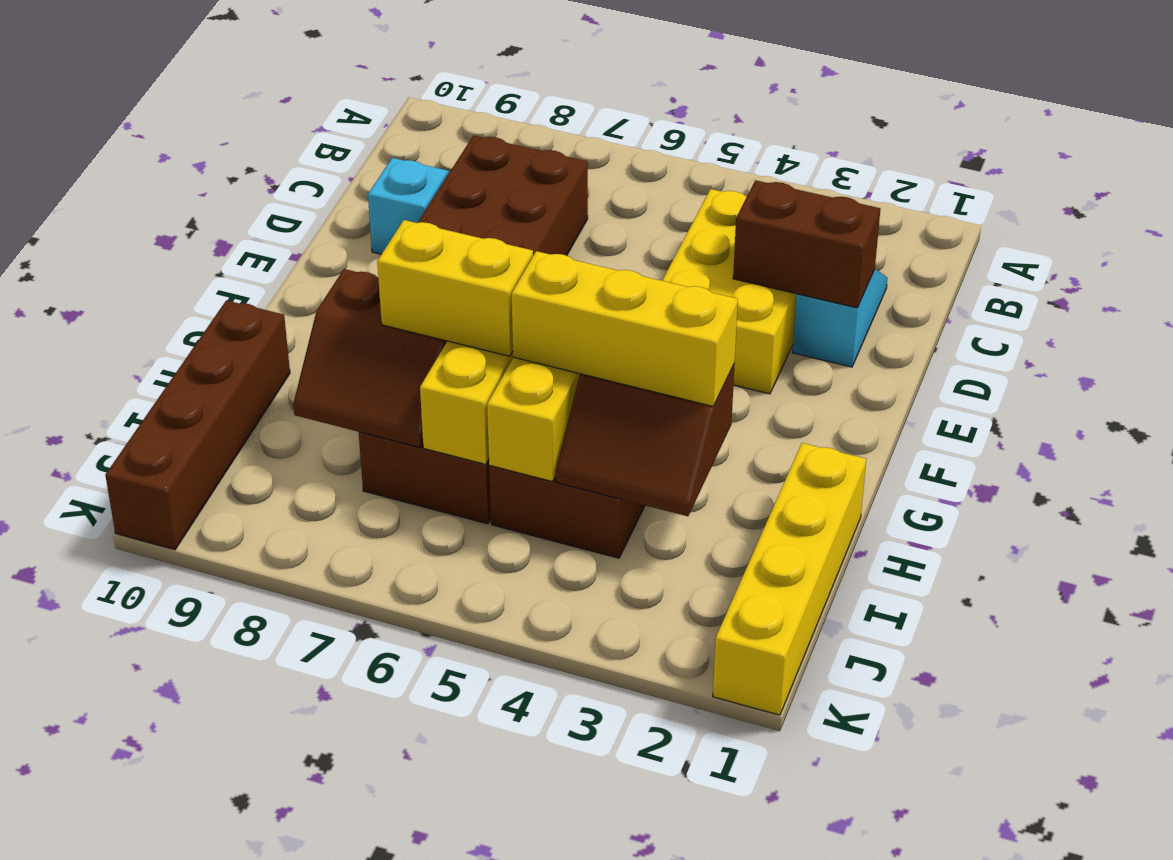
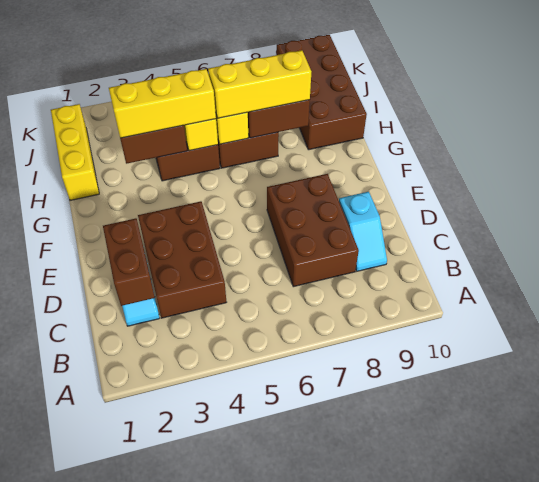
yellow brick C3:E4 level 1 -> brown brick C3:E4 level 1
brown brick D2:D3 level 2 -> brown brick C2:D2 level 2
yellow brick H1:K1 level 1 -> yellow brick H1:J1 level 1
yellow brick H6:H7 level 3 -> yellow brick H6:H8 level 3
brown brick H10:K10 level 1 -> brown brick H9:K10 level 1

